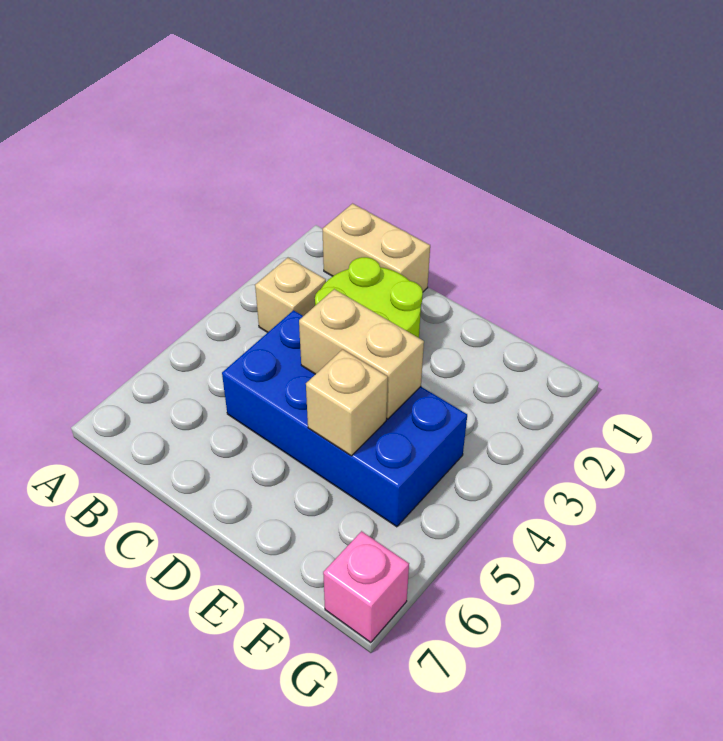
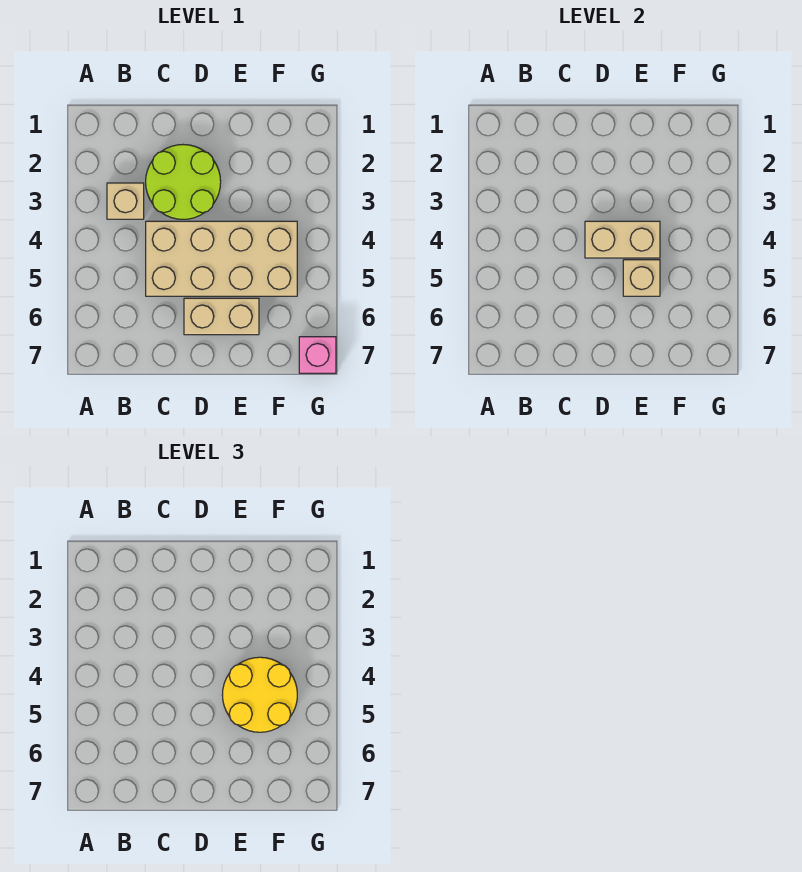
tan brick B1:C1 level 1 -> tan brick D6:E6 level 1
blue brick C4:F5 level 1 -> tan brick C4:F5 level 1
none -> yellow round brick E4:F5 level 3

